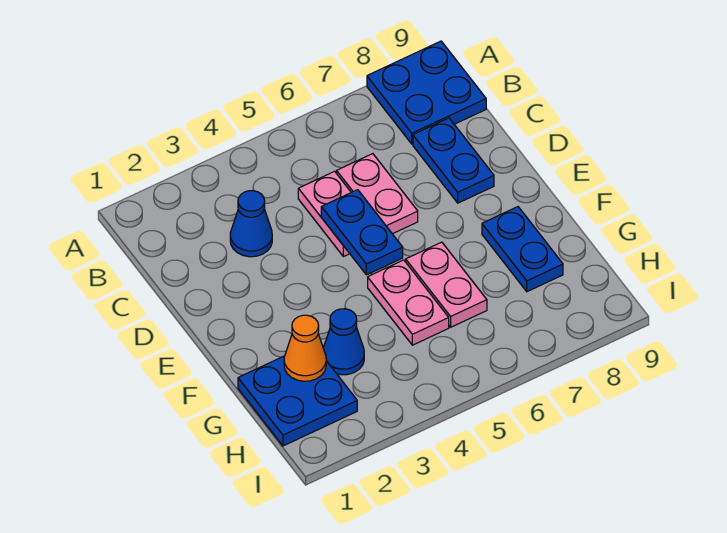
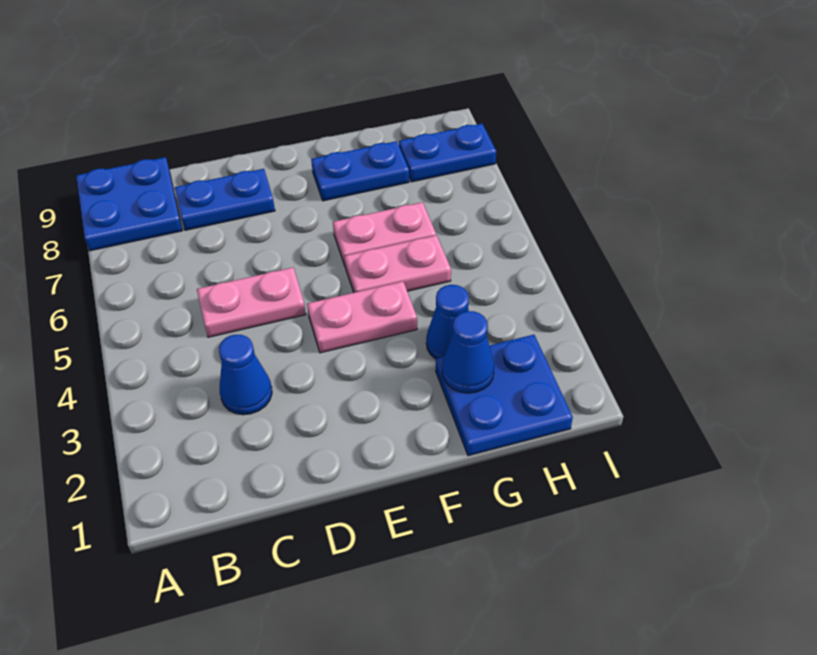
pink plate C6:D6 level 1 -> pink plate E4:F4 level 1
blue plate D5:E5 level 2 -> blue plate H8:I8 level 1
orange cone G2 level 2 -> blue cone G2 level 2

